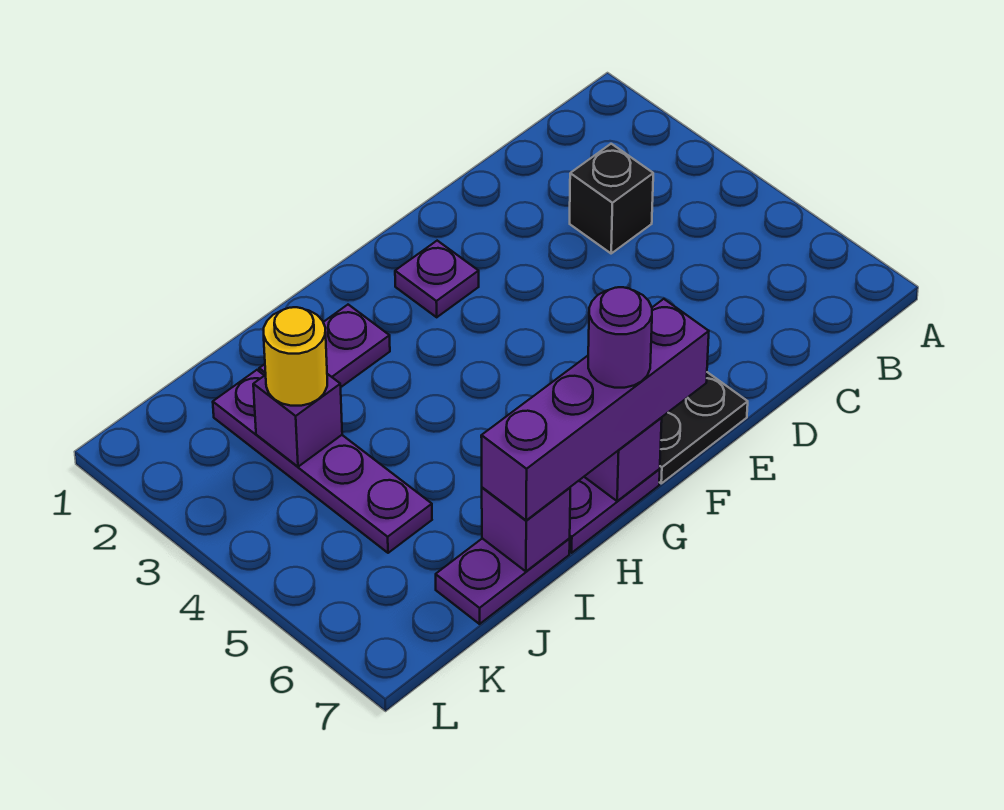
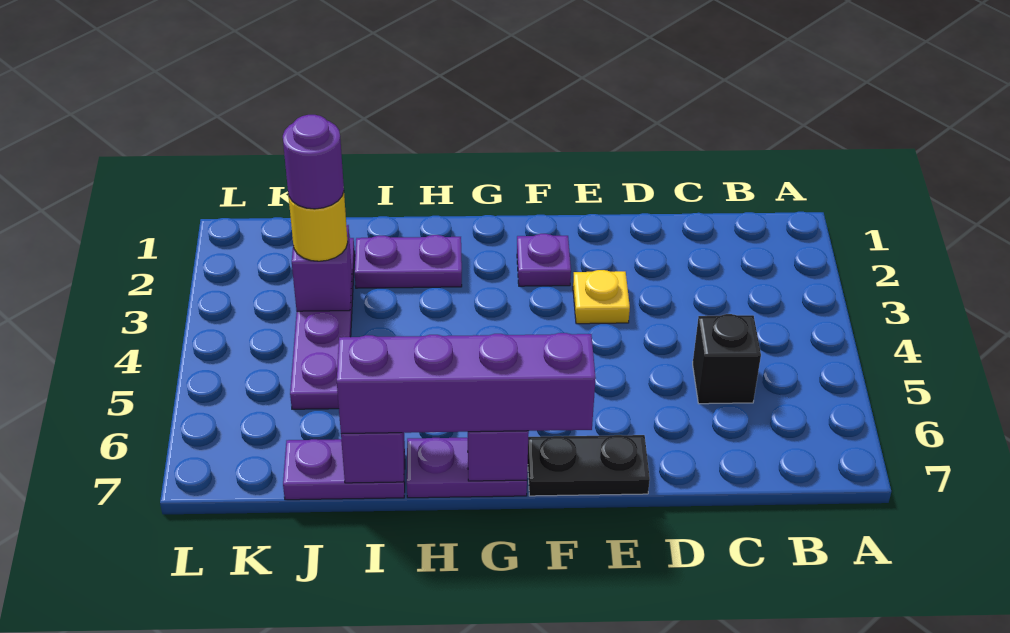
black brick C3 level 1 -> black brick C5 level 1
none -> yellow plate E3 level 1
purple round brick G7 level 4 -> purple round brick J3 level 4

